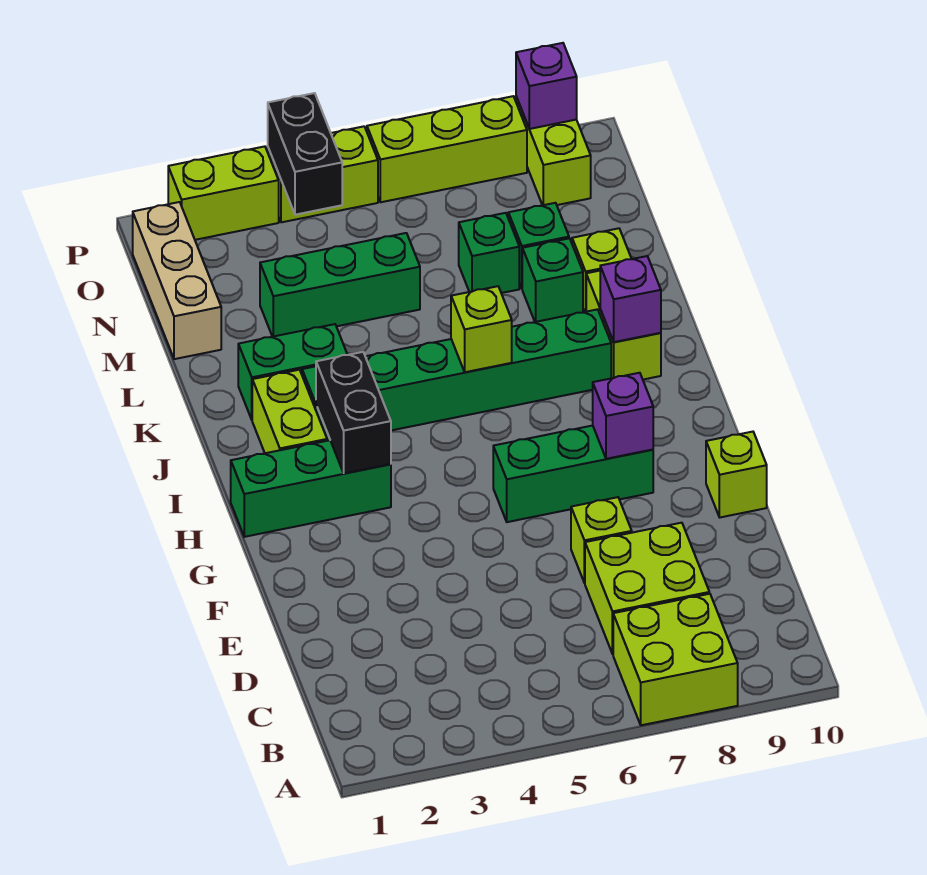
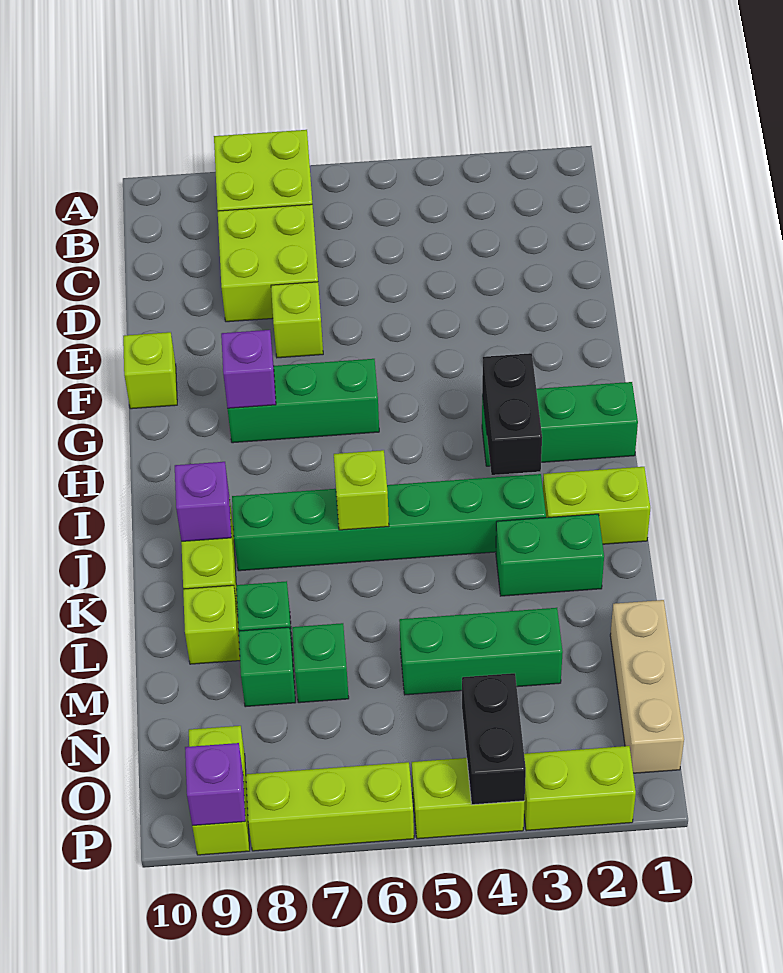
lime brick I2:J2 level 1 -> lime brick J1:J2 level 1

